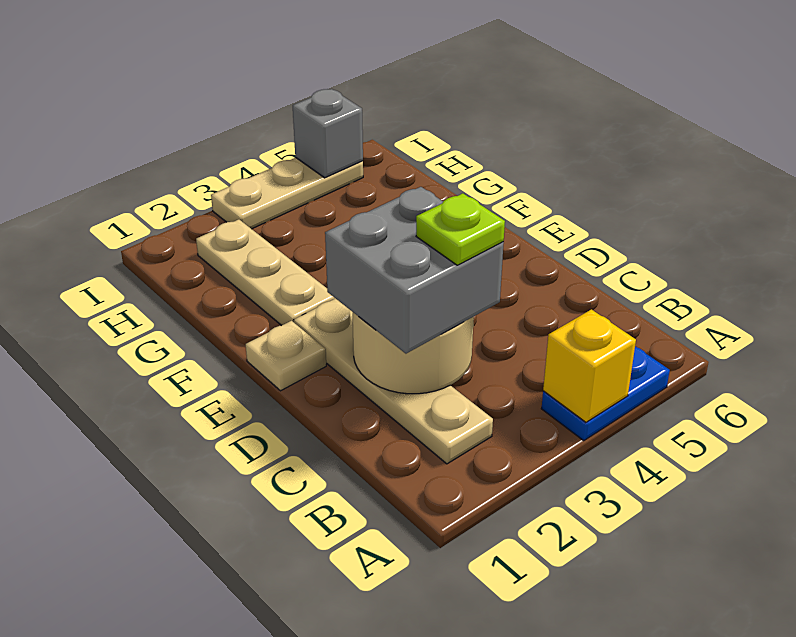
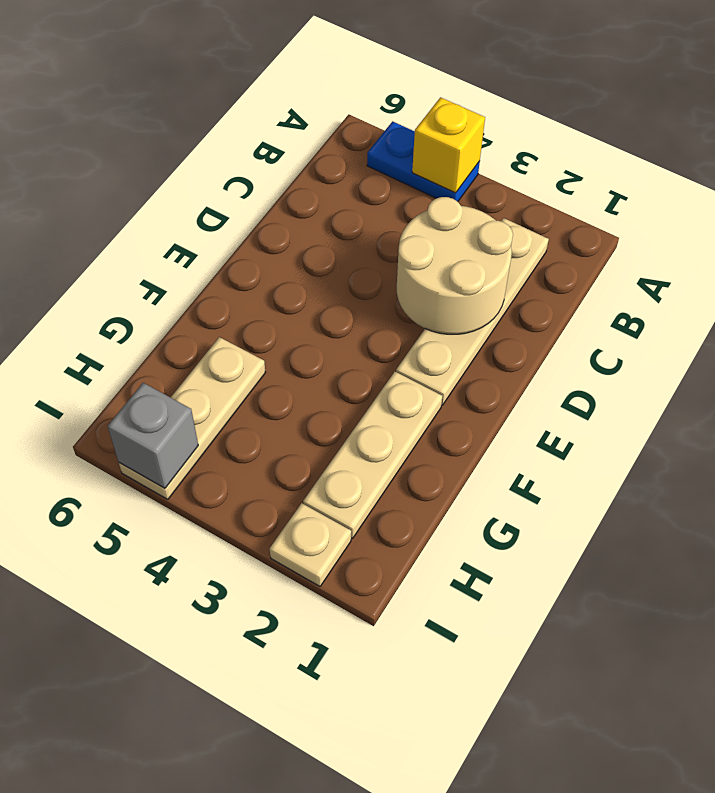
grey brick C2:D3 level 3 -> none
lime plate C3 level 4 -> none
tan plate E1 level 1 -> tan plate I2 level 1
tan plate I3:I5 level 1 -> tan plate G5:I5 level 1

